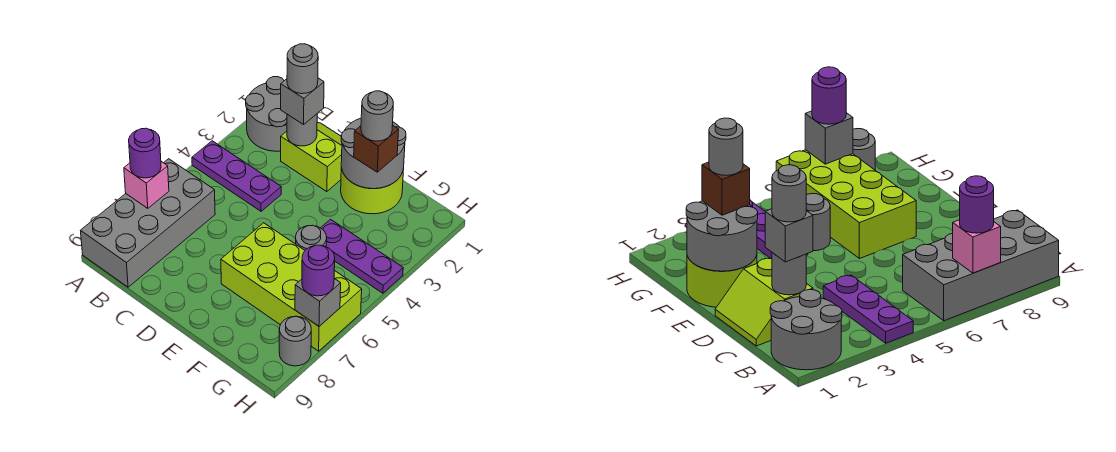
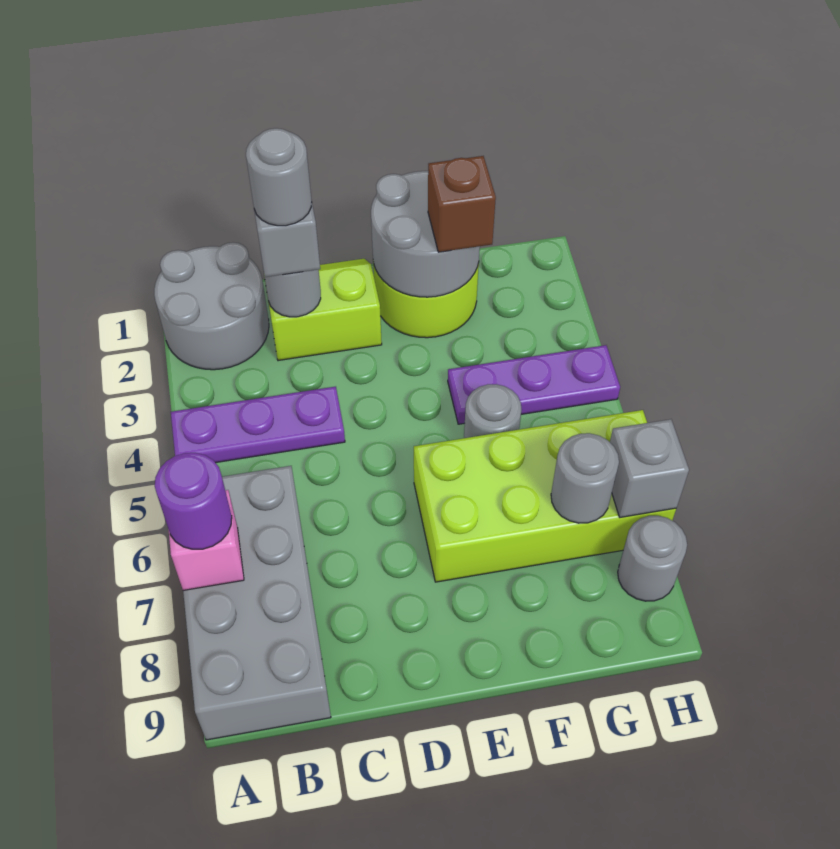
grey round brick F2 level 4 -> grey round brick G7 level 2
purple round brick H7 level 3 -> none

